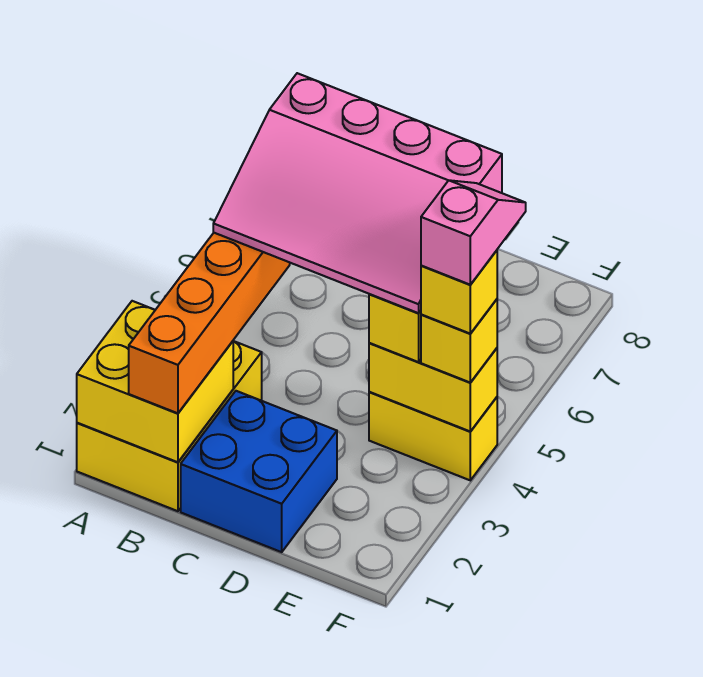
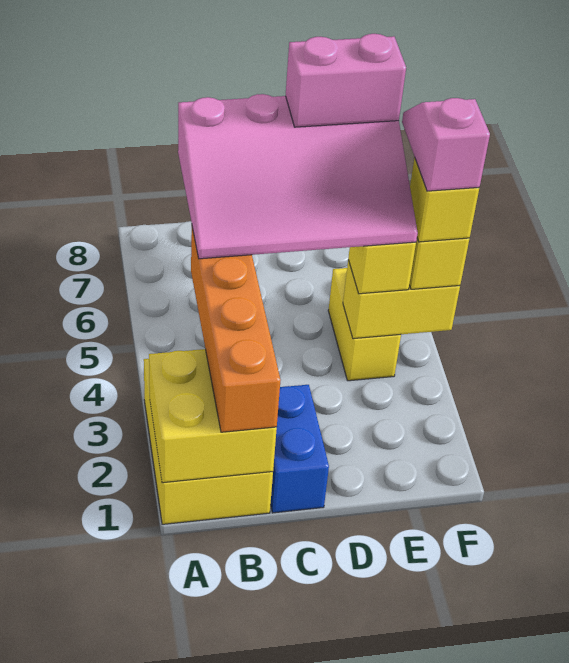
blue brick C1:D2 level 1 -> blue brick C1:C2 level 1
none -> pink brick D6:E6 level 5
yellow brick E4:F4 level 1 -> yellow brick E4:E5 level 1

